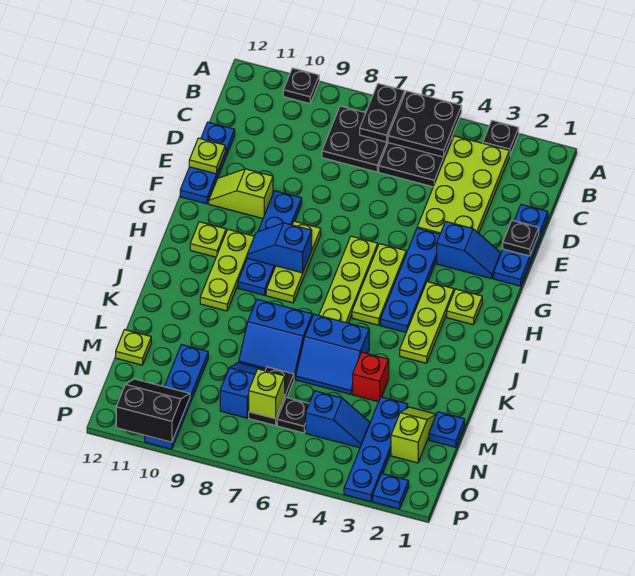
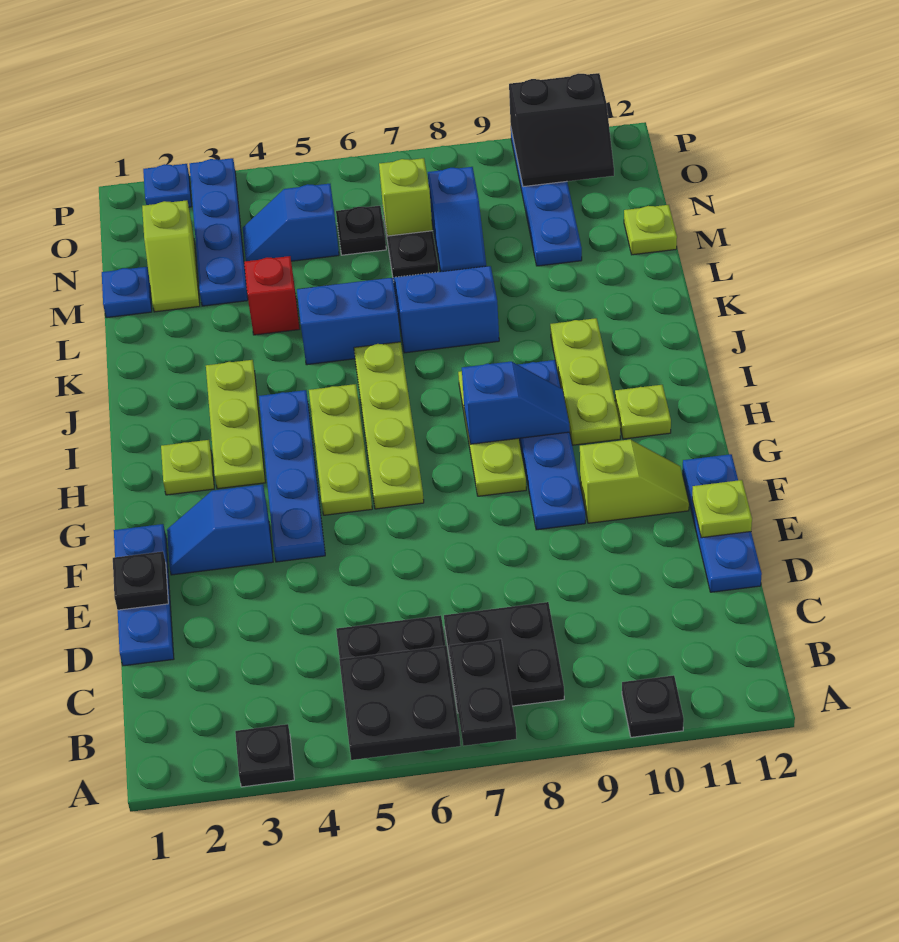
lime plate B3:E4 level 1 -> none

